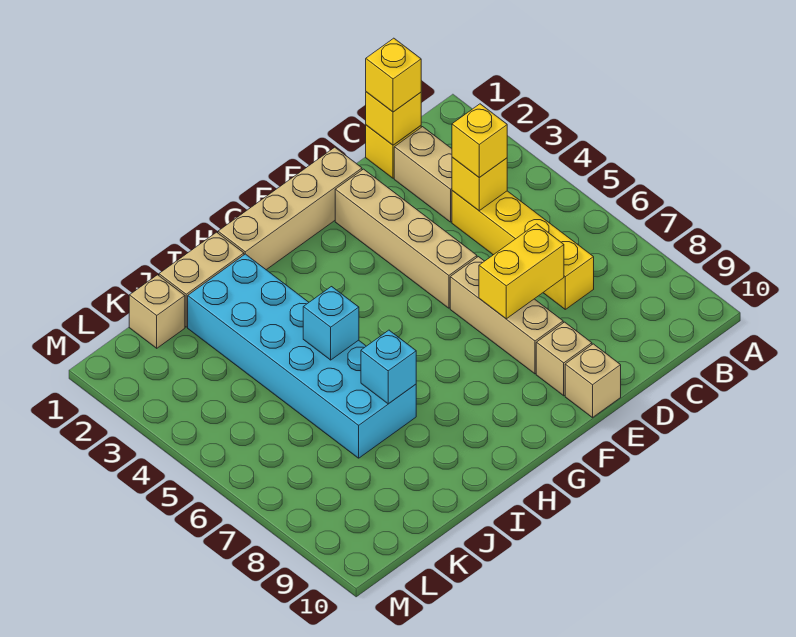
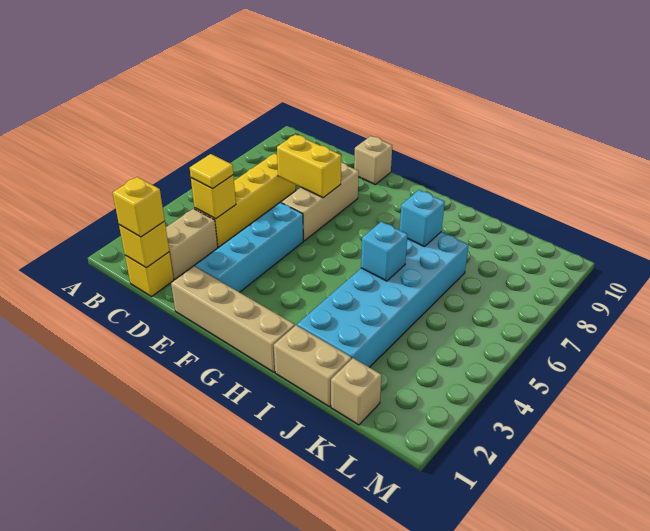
yellow brick C4 level 3 -> yellow tile C4 level 3
tan brick E2:E5 level 1 -> cyan brick E2:E5 level 1
tan brick E9 level 1 -> none

